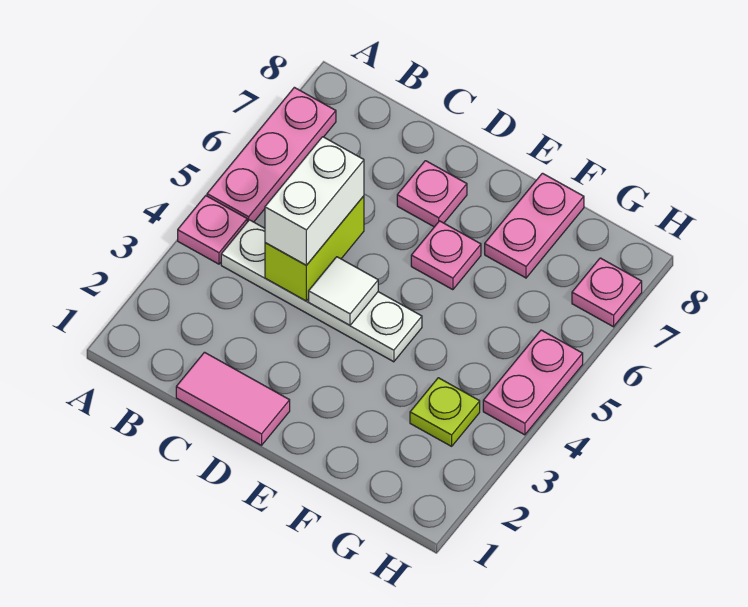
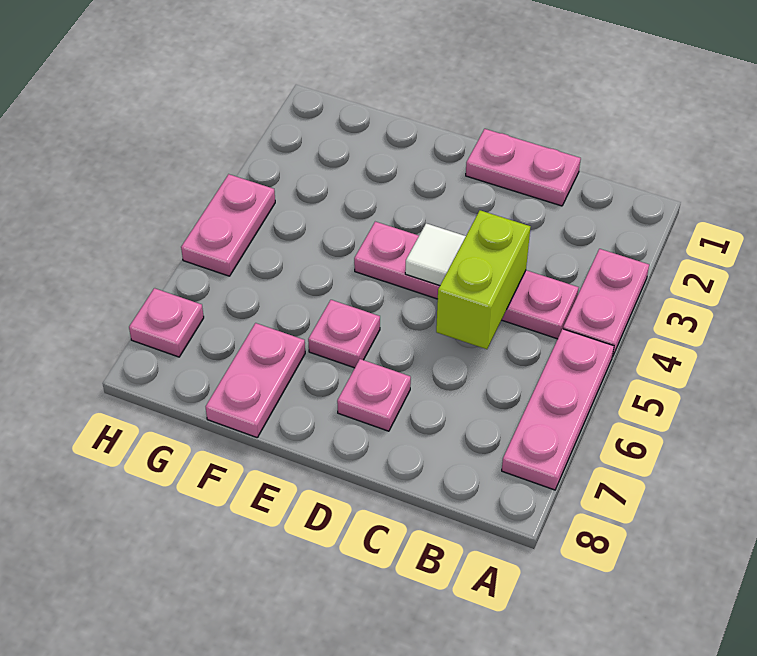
pink plate A4 level 1 -> pink plate A3:A4 level 1
white plate B4:E4 level 1 -> pink plate B4:E4 level 1
pink tile C1:D1 level 1 -> pink plate C1:D1 level 1
white brick C4:C5 level 3 -> none
lime plate G3 level 1 -> none

